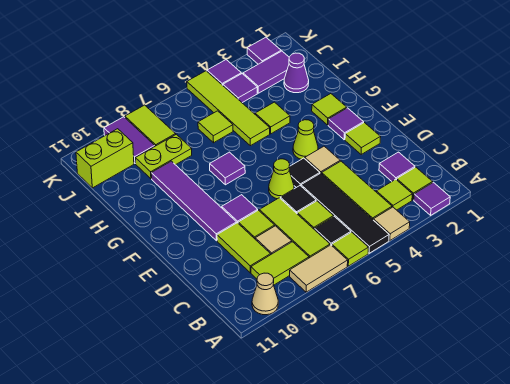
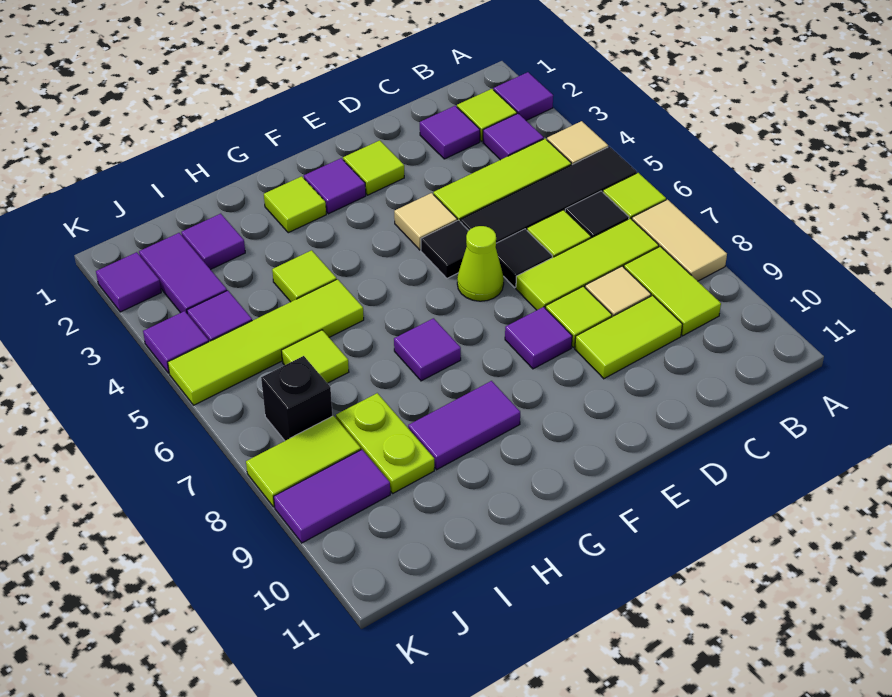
tan cone A10 level 1 -> none
lime tile B3 level 1 -> purple tile B3 level 1
purple tile E9:H9 level 1 -> purple tile G9:H9 level 1
lime cone F4 level 1 -> none
purple cone I2 level 1 -> purple tile I2 level 1
none -> black brick J7 level 1
lime brick J10:J11 level 1 -> none

